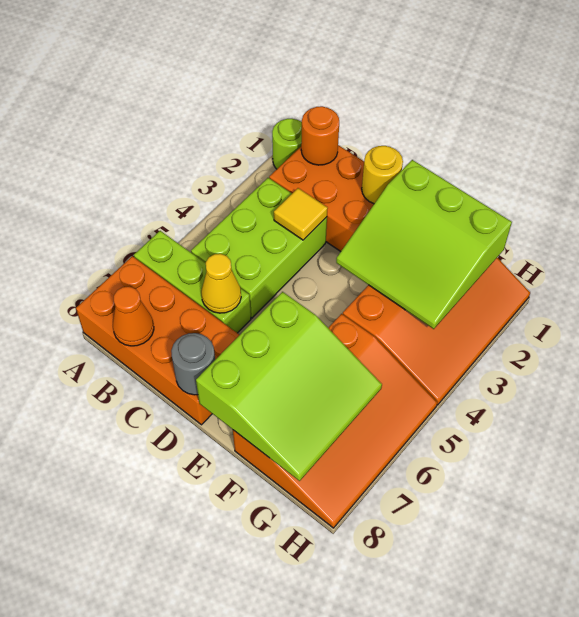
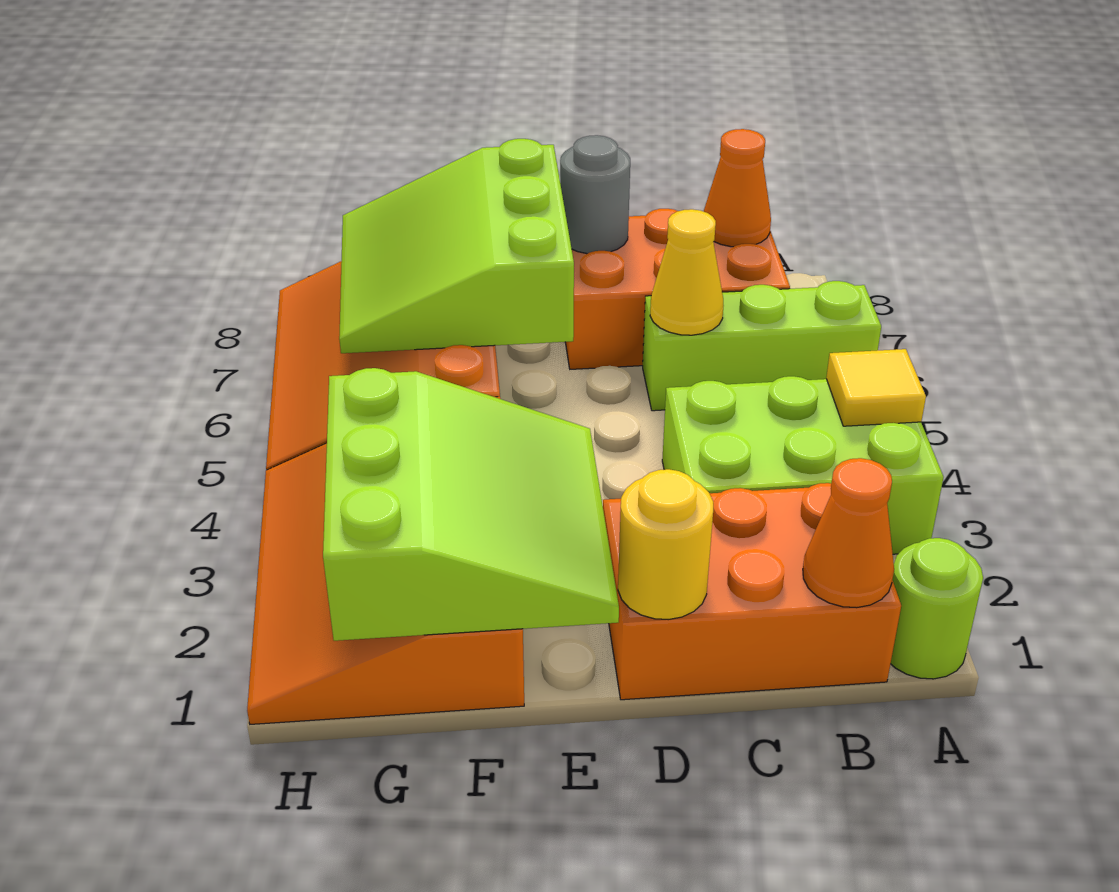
orange brick A7:D8 level 1 -> orange brick B7:D8 level 1
orange round brick B1 level 2 -> orange cone B1 level 2
lime brick B3:C5 level 1 -> lime brick A3:C4 level 1
yellow tile C3 level 2 -> yellow tile A4 level 2
lime slope E1:G3 level 2 top 1 -> lime slope E1:G3 level 2 top G

